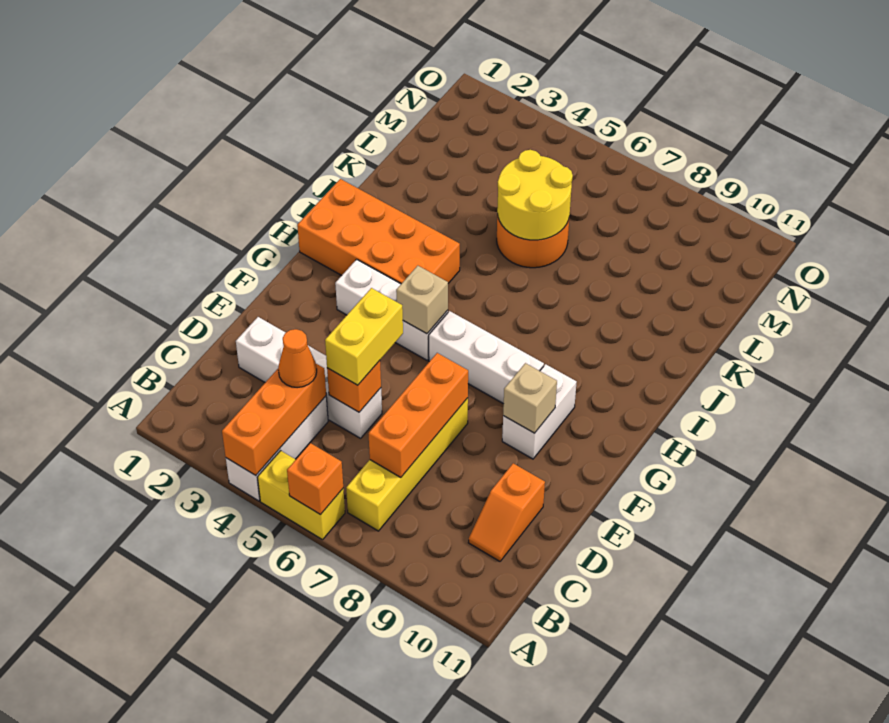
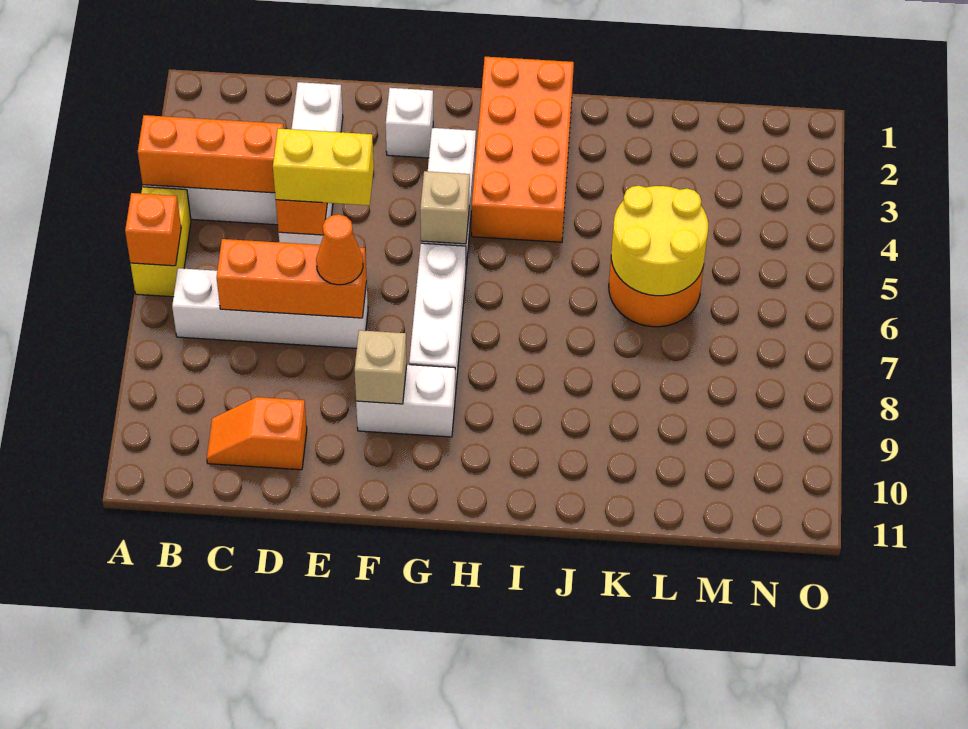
yellow brick B7:E7 level 1 -> white brick B7:E7 level 1
orange cone C4 level 3 -> orange cone E7 level 3
none -> white brick F2 level 1

